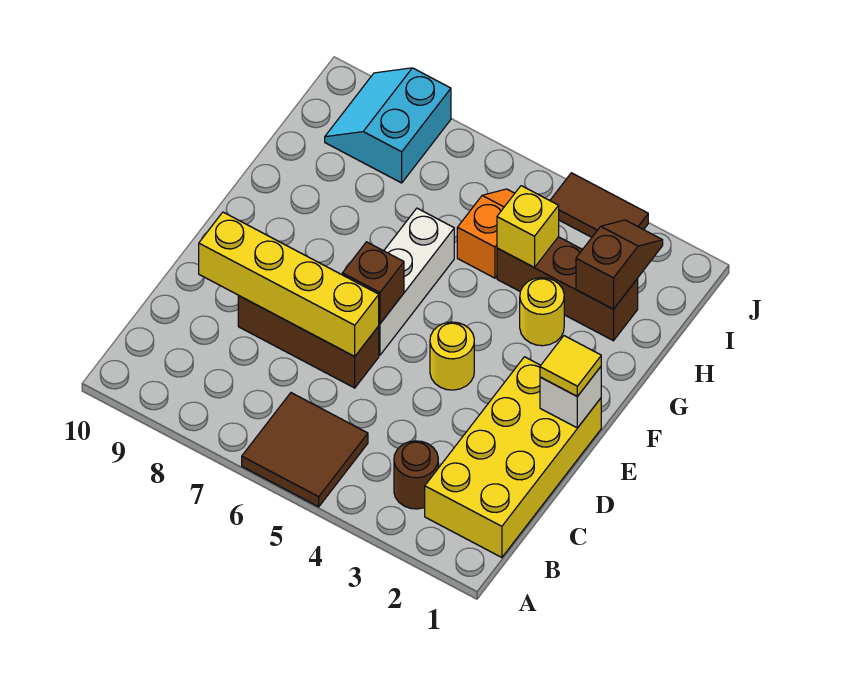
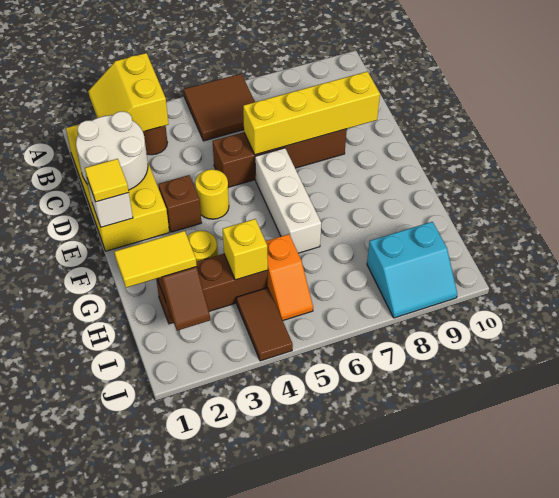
none -> yellow slope A2:B3 level 2 top 3
none -> white round brick C1:D2 level 2
brown brick D6:D8 level 1 -> brown brick D5:D8 level 1
brown brick E6 level 2 -> brown brick E3 level 1
none -> yellow tile H1:H2 level 3
cyan slope I8:J9 level 1 top 8 -> cyan slope I8:J9 level 1 top I
brown tile J3:J4 level 1 -> brown tile I4:J4 level 1

